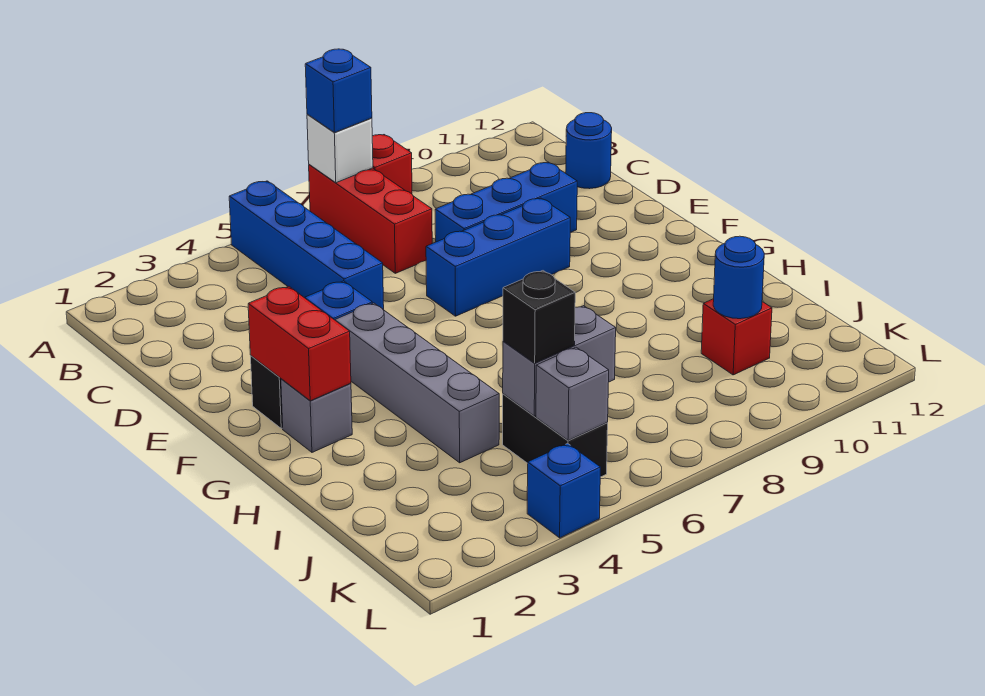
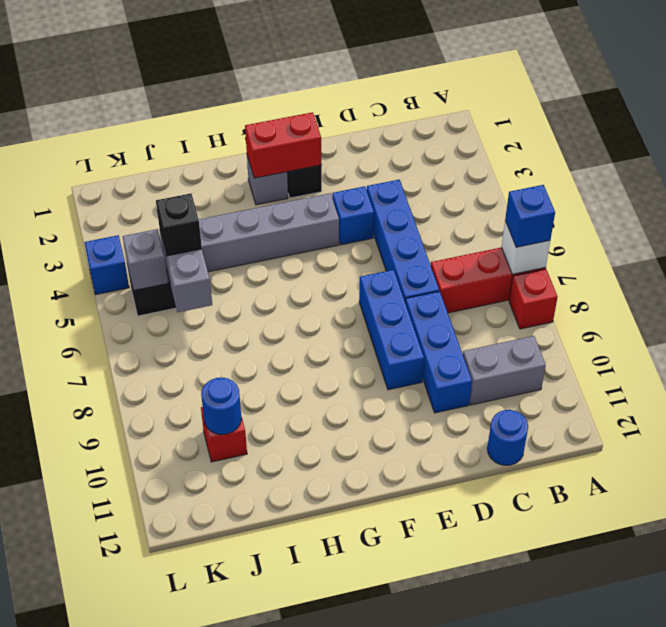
blue brick A5:D5 level 1 -> blue brick D4:D7 level 1
none -> grey brick B10:C10 level 1

